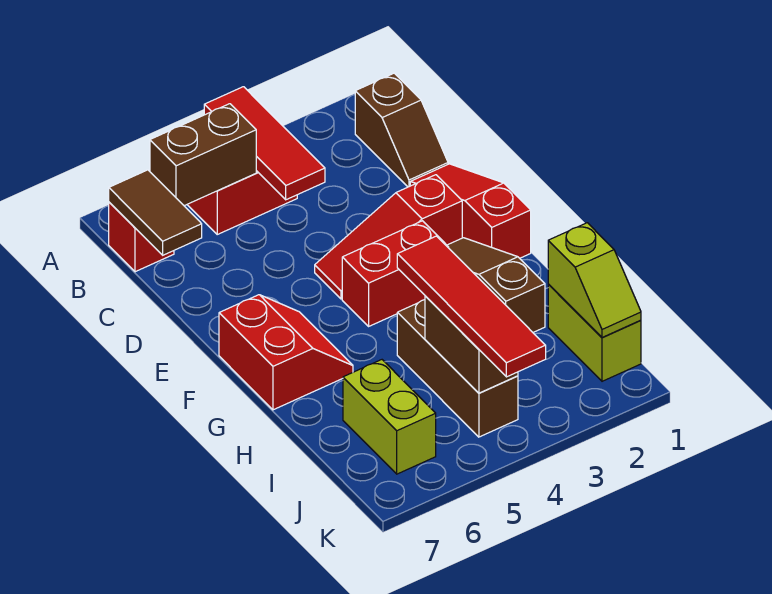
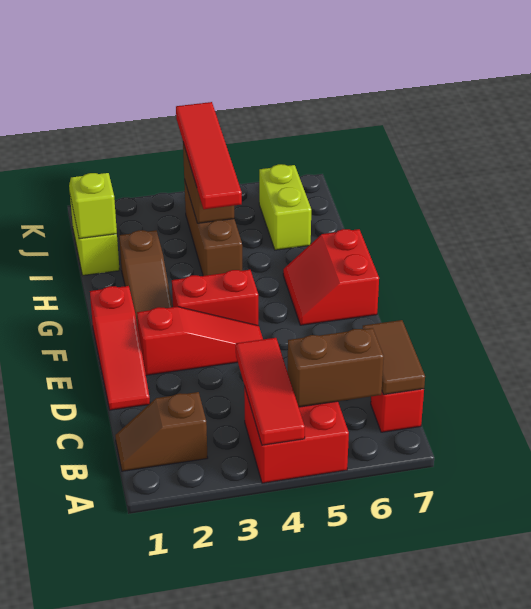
brown slope B1:C1 level 1 top B -> brown slope B1:B2 level 1 top 2

